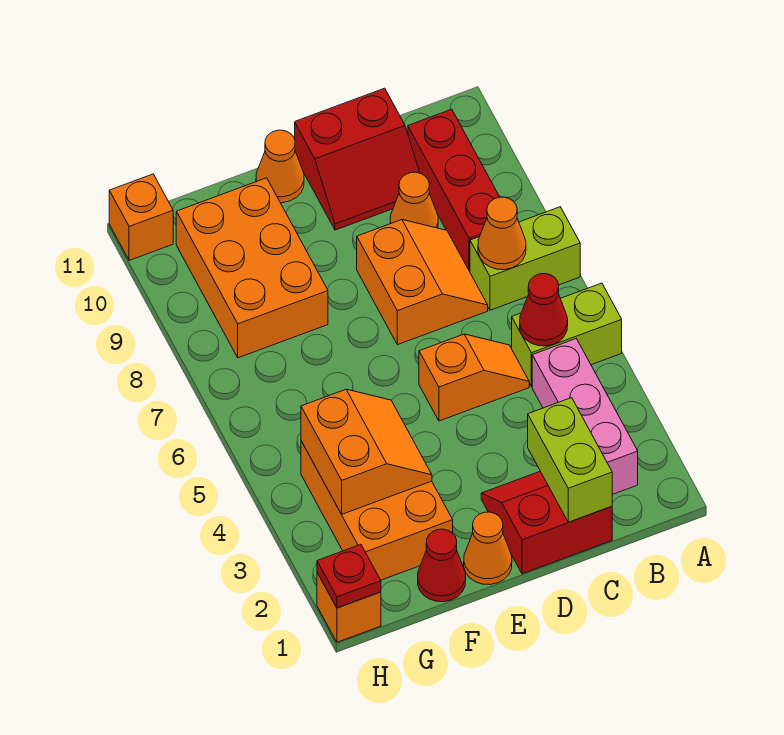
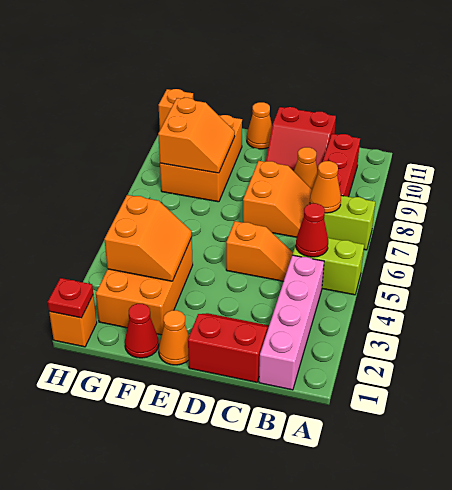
pink brick B2:B4 level 1 -> pink brick B1:B4 level 1
lime brick C1:C2 level 2 -> none
none -> orange slope F8:G9 level 2 top G

